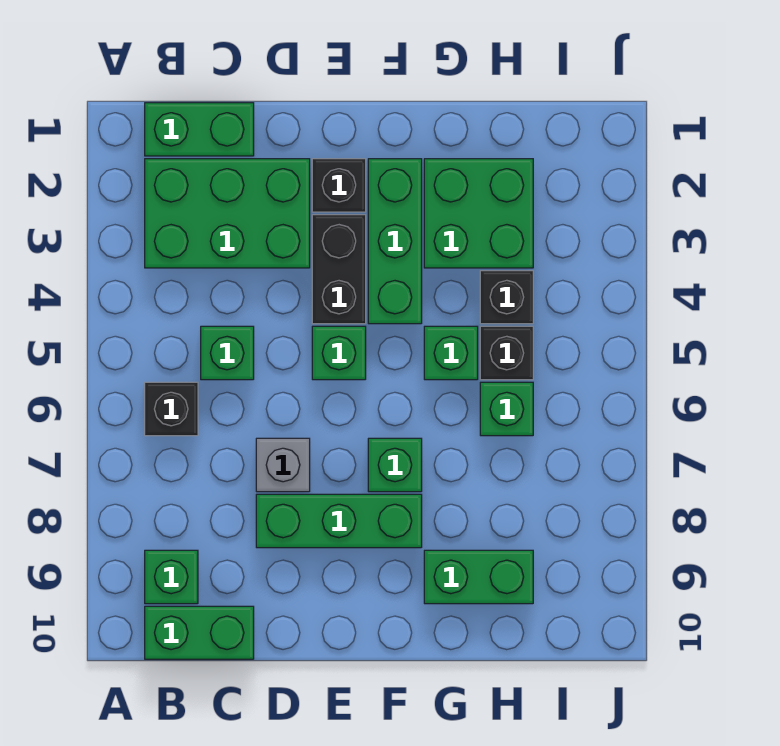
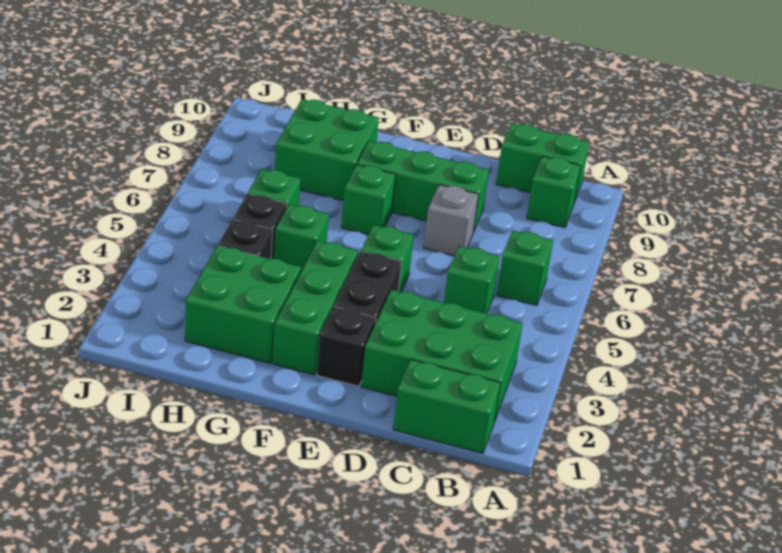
black brick B6 level 1 -> green brick B6 level 1
green brick G9:H9 level 1 -> green brick G8:H9 level 1

